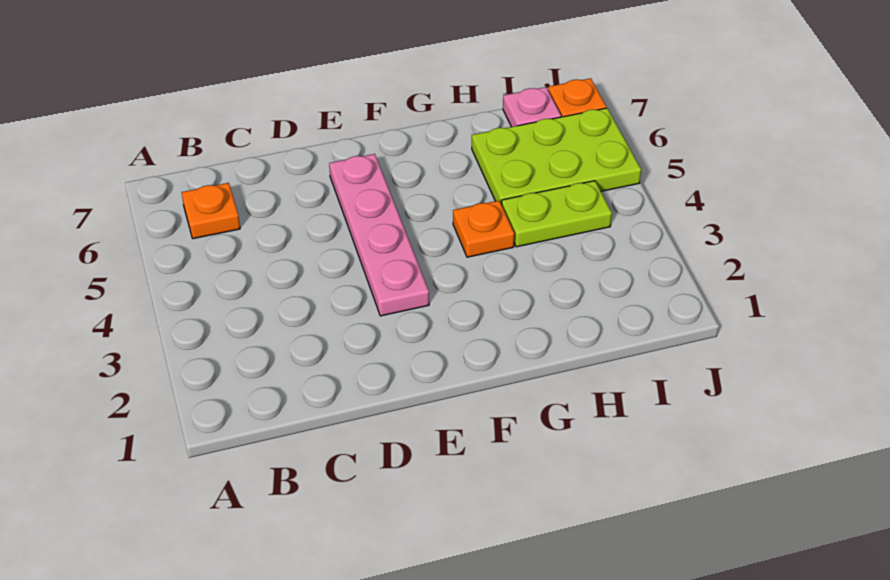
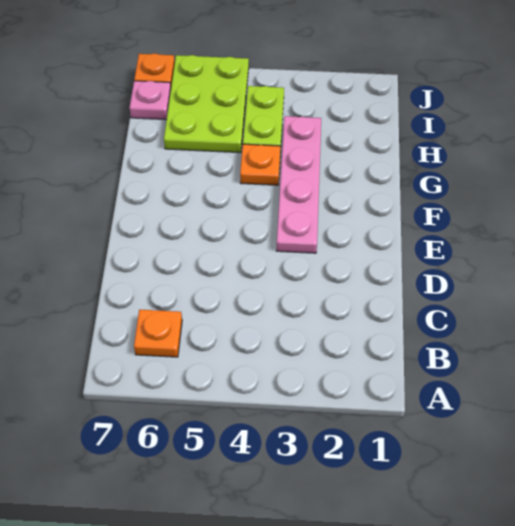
pink plate E3:E6 level 1 -> pink plate E3:H3 level 1

